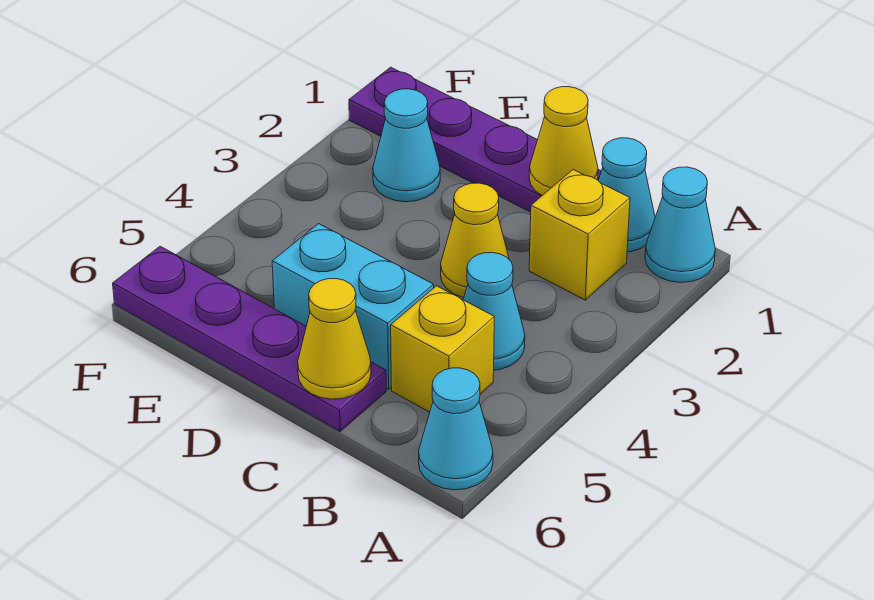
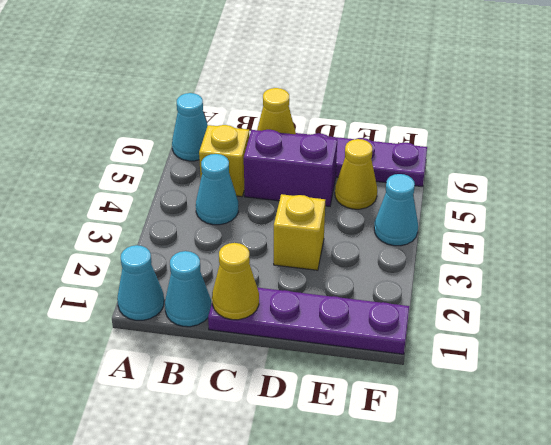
yellow brick B2 level 1 -> yellow brick D3 level 1
yellow cone C3 level 1 -> yellow cone E5 level 1
cyan brick C5:D5 level 1 -> purple brick C5:D5 level 1
cyan cone E2 level 1 -> cyan cone F4 level 1

